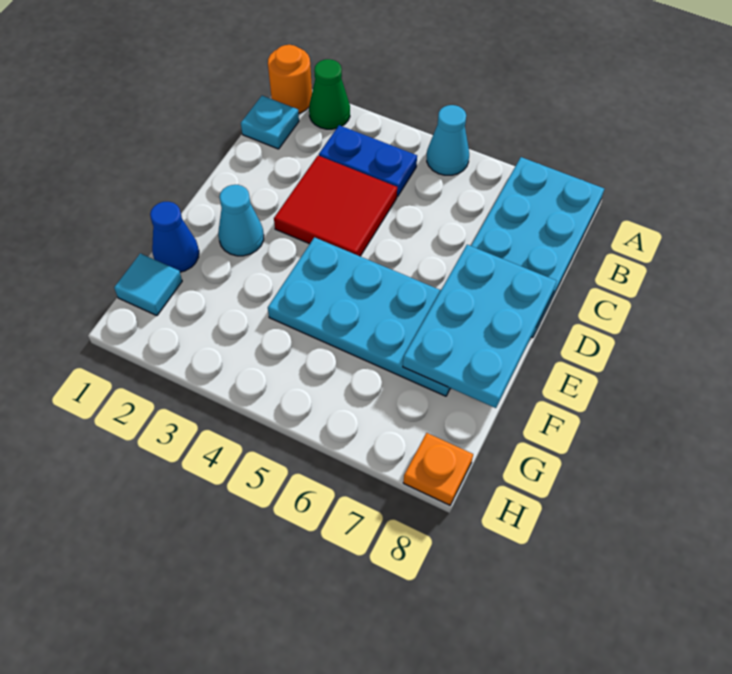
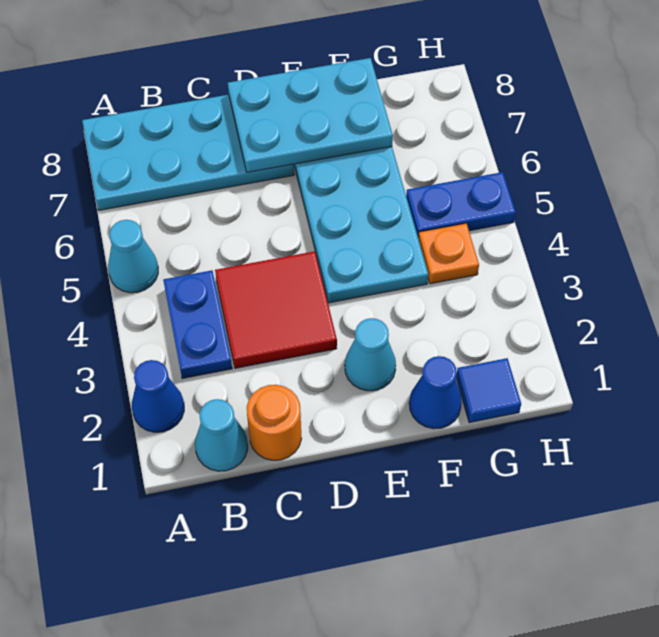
orange round brick A1 level 1 -> orange round brick C1 level 1
green cone A2 level 1 -> blue cone A2 level 1
cyan plate B1 level 1 -> cyan cone B1 level 1
cyan tile G1 level 1 -> blue tile G1 level 1
none -> blue plate G5:H5 level 1
orange plate H8 level 1 -> orange plate G4 level 1

